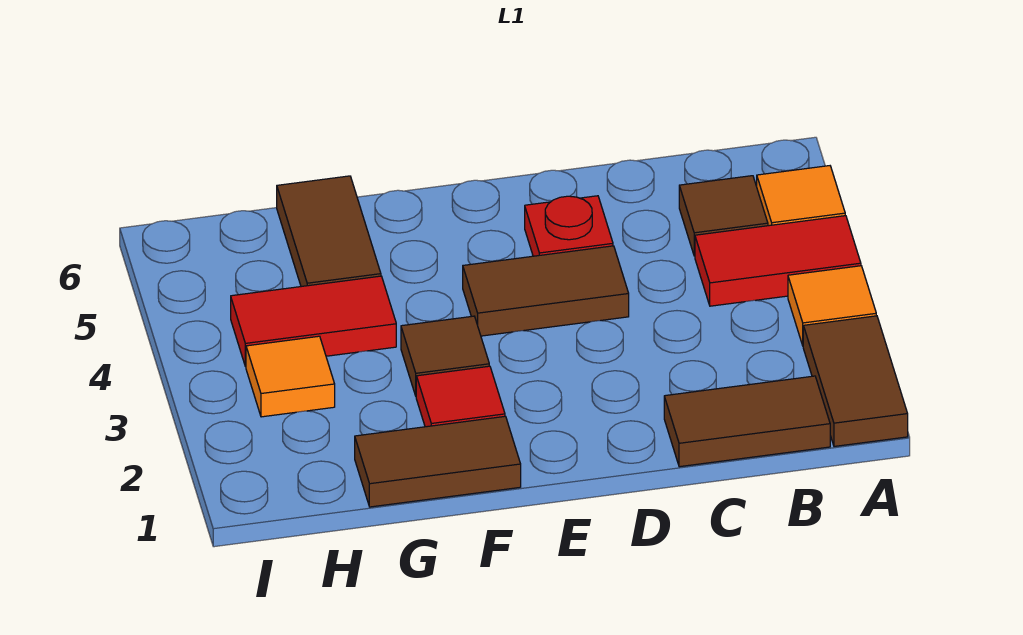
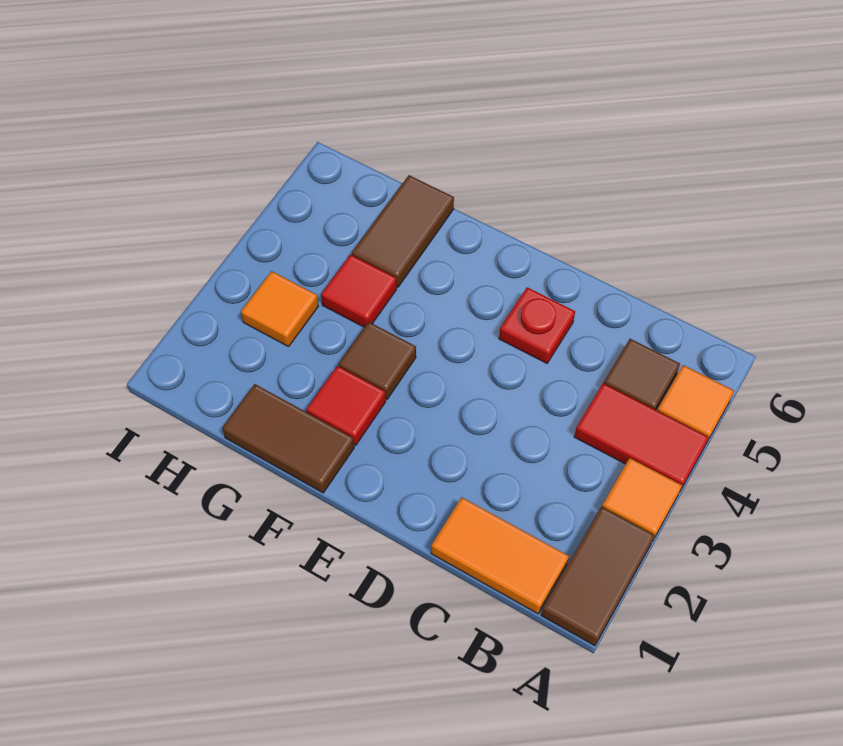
brown tile B1:C1 level 1 -> orange tile B1:C1 level 1
brown tile D4:E4 level 1 -> none
red tile G4:H4 level 1 -> red tile G4 level 1

